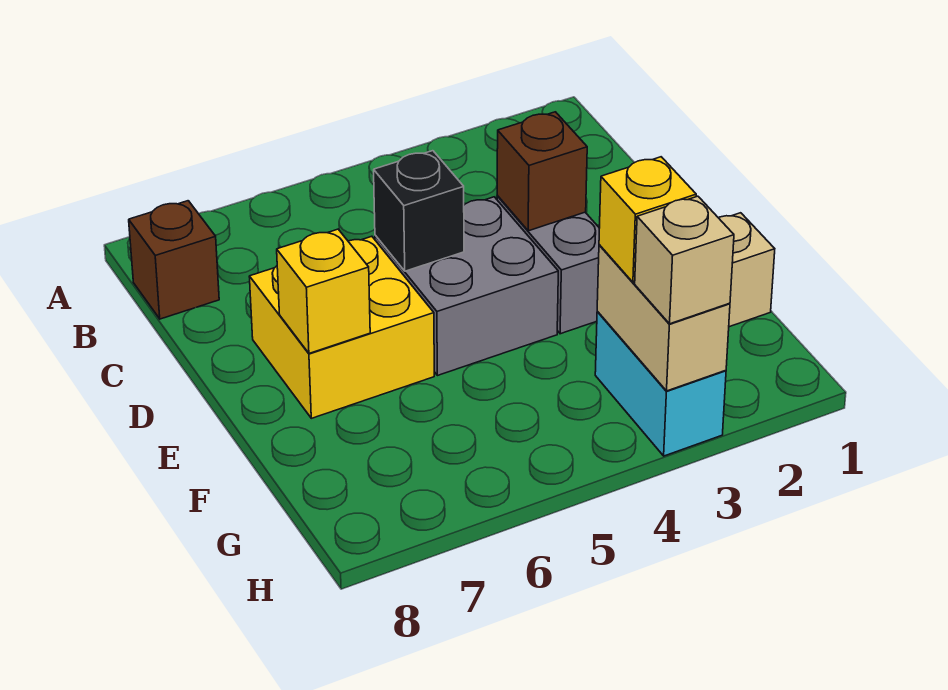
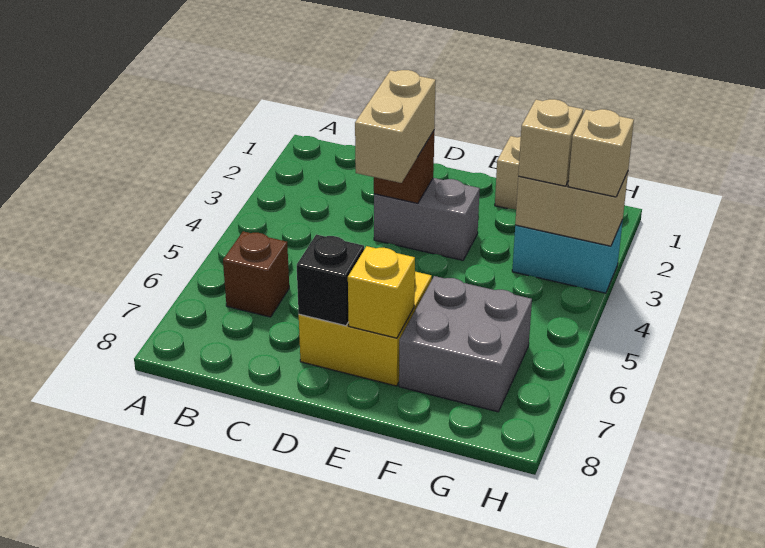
brown brick B8 level 1 -> brown brick B6 level 1
none -> tan brick D3:D4 level 3
grey brick D4:E5 level 1 -> grey brick F6:G7 level 1
black brick D5 level 2 -> black brick D7 level 2
yellow brick G3 level 3 -> tan brick G3 level 3

